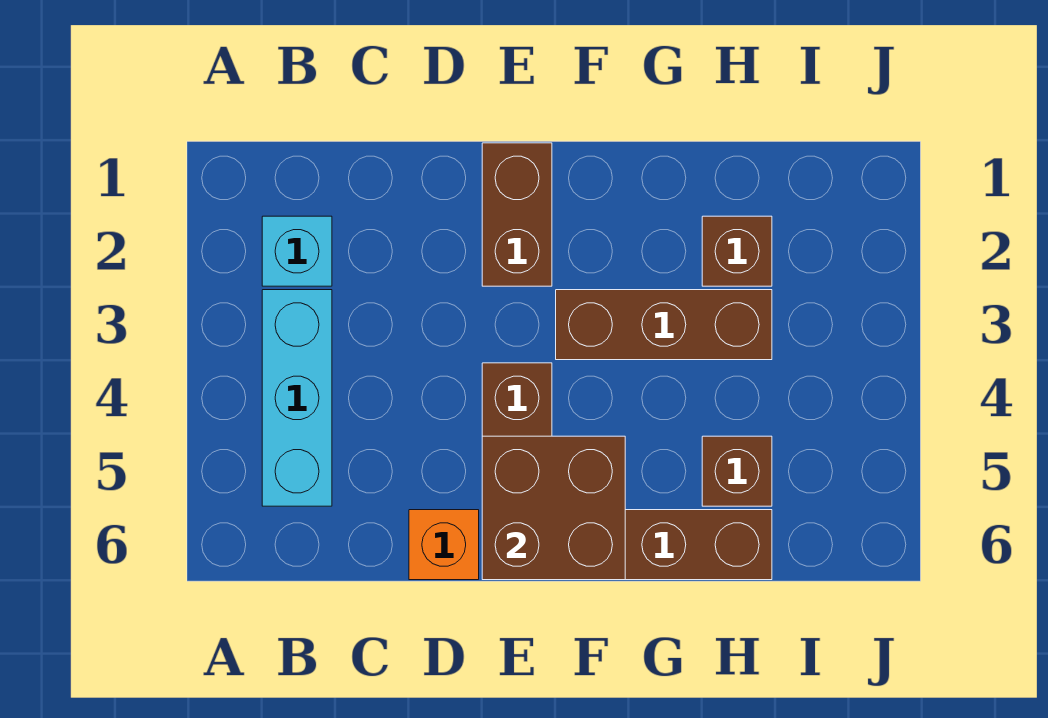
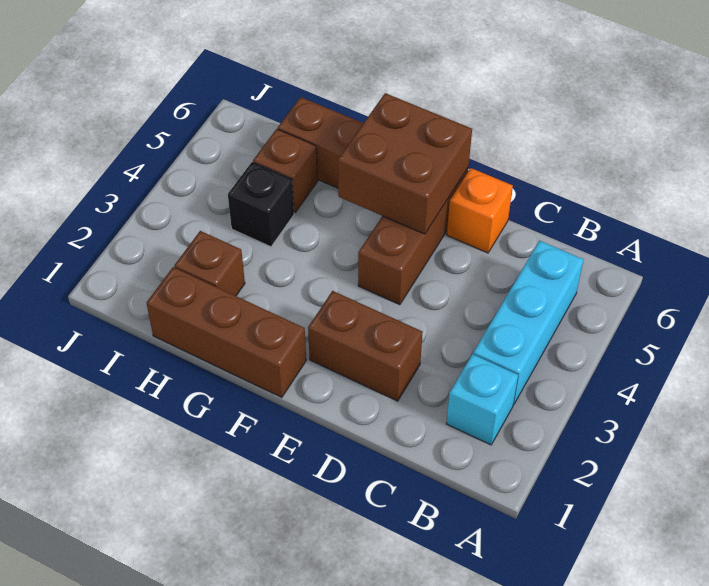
brown brick E1:E2 level 1 -> brown brick D2:E2 level 1
brown brick F3:H3 level 1 -> brown brick F1:H1 level 1
none -> black brick H4 level 1

